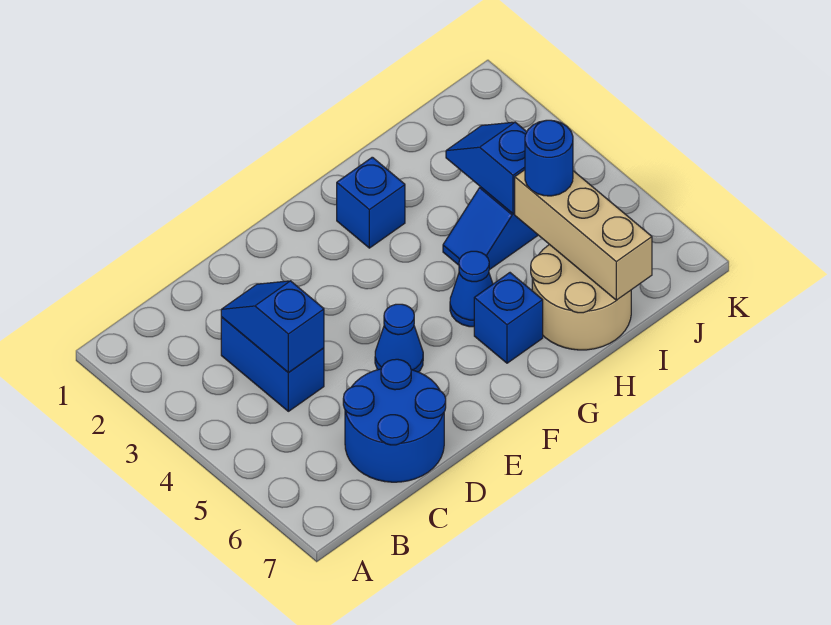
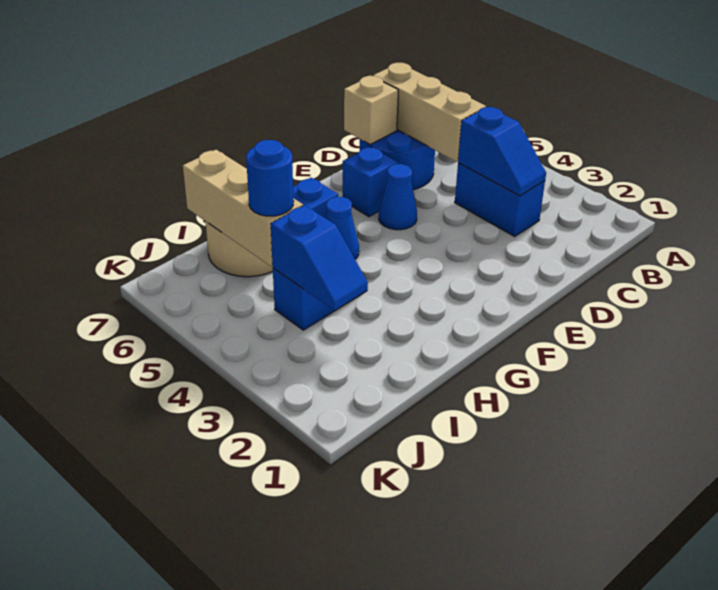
none -> tan brick C5:C7 level 2
none -> tan brick D7 level 2
blue brick G2 level 1 -> blue brick E6 level 1

